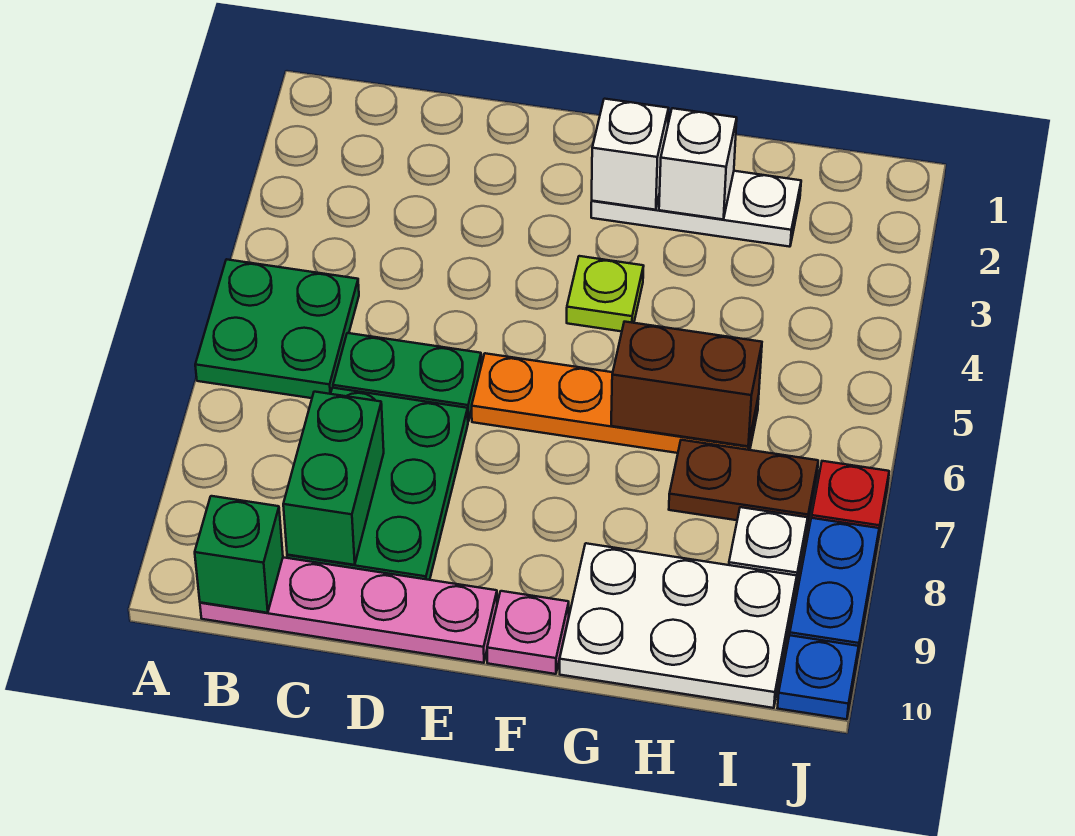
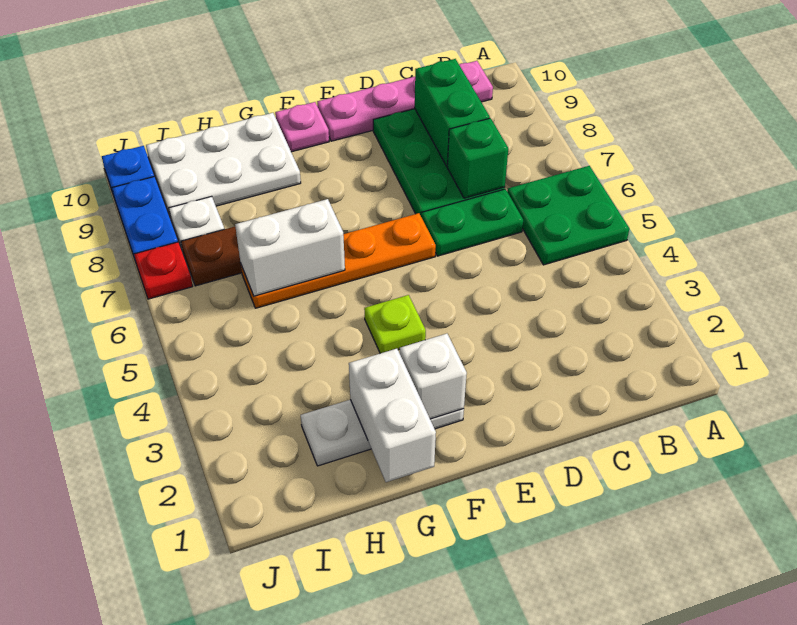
green brick B10 level 2 -> green brick C7 level 2
white brick G2 level 2 -> white brick G1:G2 level 2
brown brick G6:H6 level 2 -> white brick G6:H6 level 2

